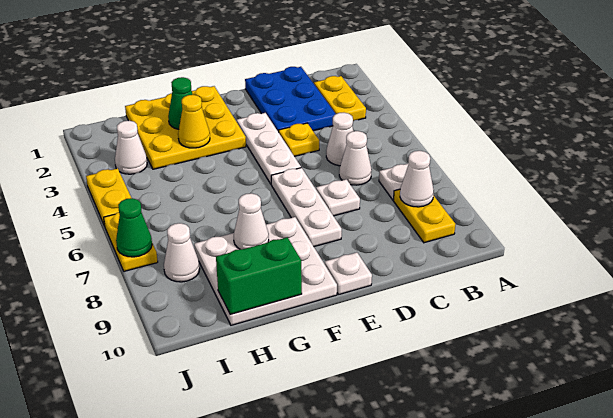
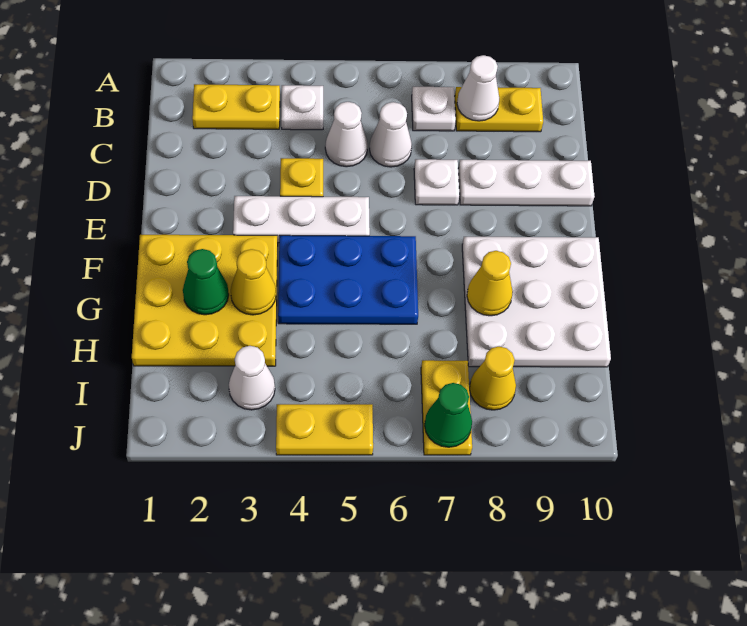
blue plate C1:D3 level 1 -> blue plate F4:G6 level 1
white plate E6:E8 level 1 -> white plate D8:D10 level 1
white plate E10 level 1 -> white plate B4 level 1
white cone G8 level 2 -> yellow cone G8 level 2
green brick G10:H10 level 2 -> none
white cone I8 level 1 -> yellow cone I8 level 1
yellow plate J6:J7 level 1 -> yellow plate I7:J7 level 1

